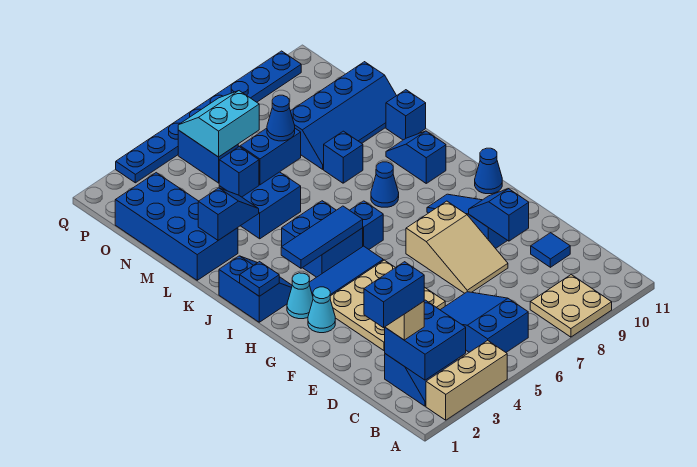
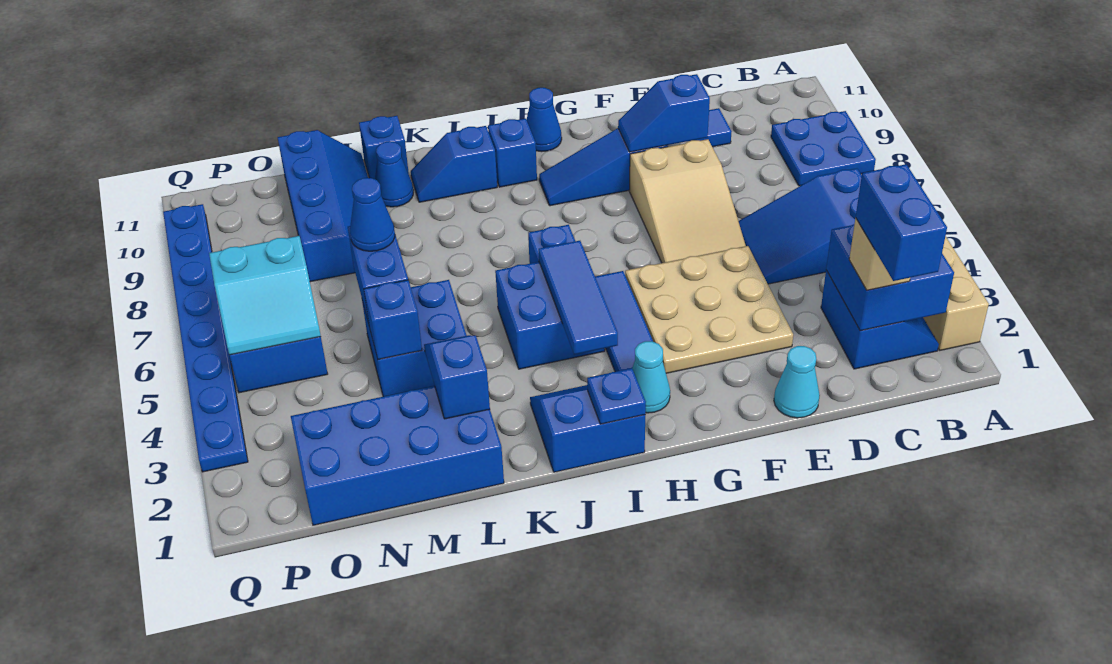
tan plate A8:B9 level 1 -> blue plate A8:B9 level 1
tan slope E7:G8 level 1 top G -> tan slope E6:F8 level 1 top 8
cyan cone G2 level 1 -> cyan cone E1 level 1
blue cone J8 level 1 -> blue cone L10 level 1
blue brick L8 level 1 -> blue brick I10 level 1
cyan slope O5:P6 level 2 top O -> cyan slope O5:P6 level 2 top 6

